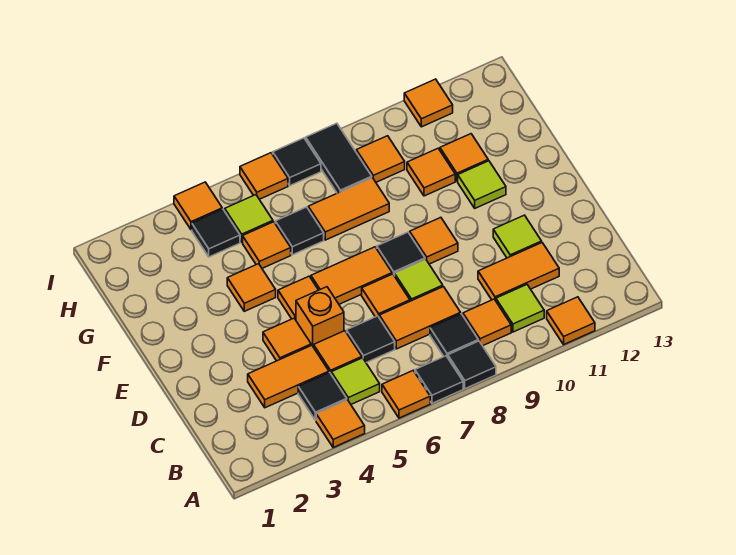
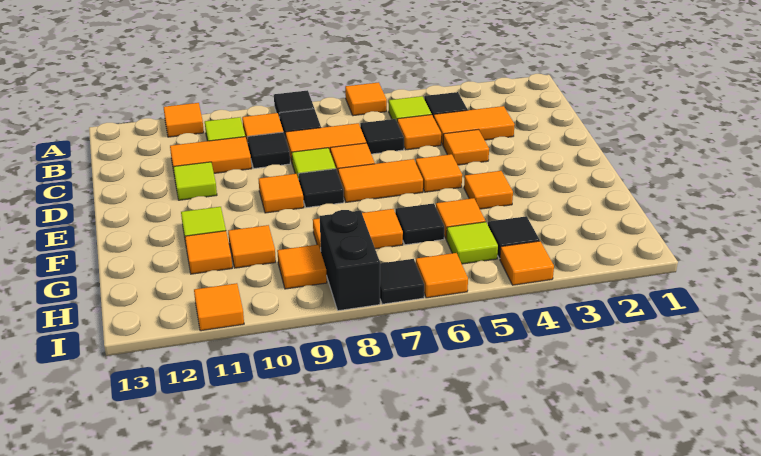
orange tile A4 level 1 -> none
black tile A7 level 1 -> black tile C9 level 1
orange brick D5 level 1 -> none
black tile H8:I8 level 1 -> black brick H8:I8 level 1

